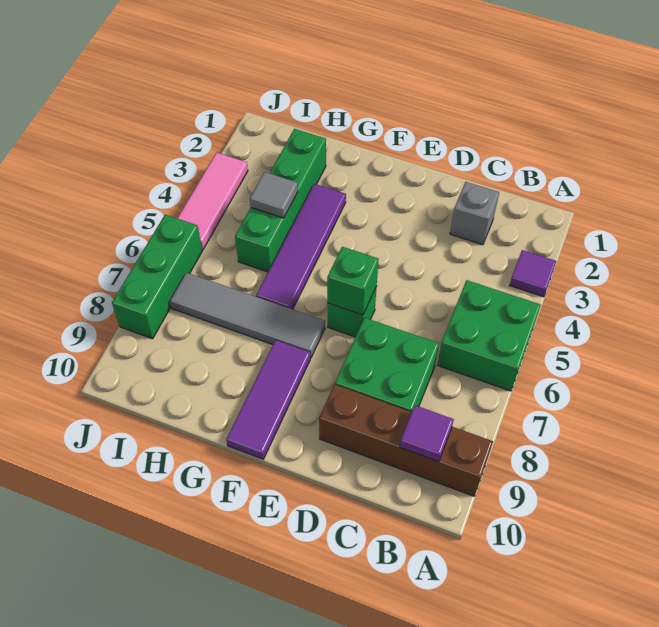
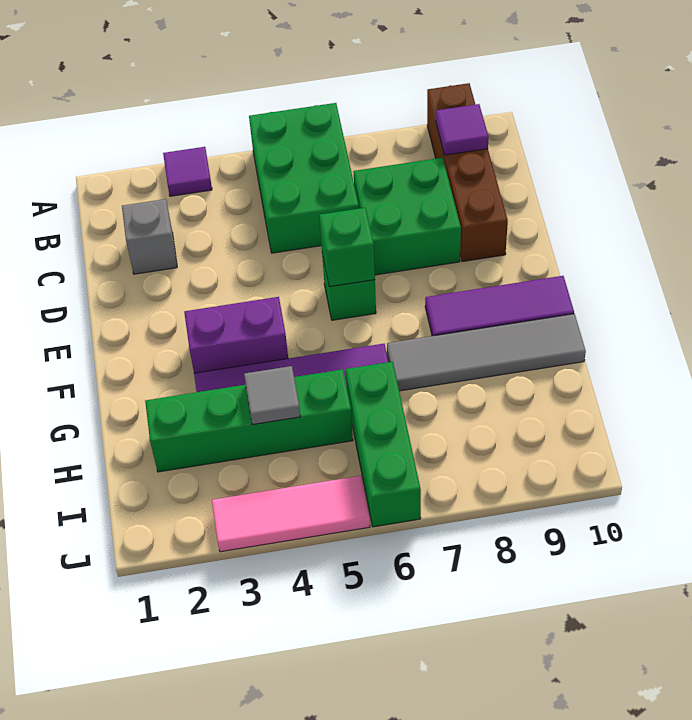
green brick A5:B6 level 1 -> green brick A5:C6 level 1
none -> purple brick F3:F4 level 1
grey tile F7:I7 level 1 -> grey tile G7:G10 level 1
green brick J6:J8 level 1 -> green brick H6:J6 level 1

